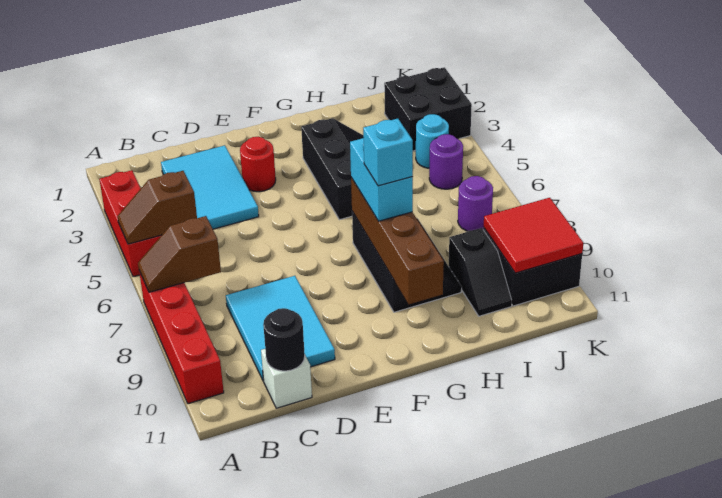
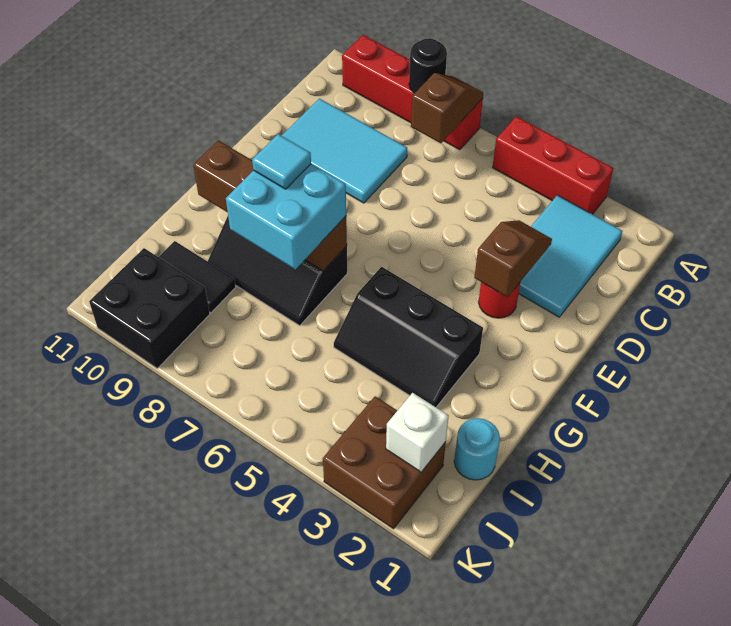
brown slope A5:B5 level 2 top B -> brown slope D3:E3 level 2 top E
cyan tile C2:D4 level 1 -> cyan tile B2:D3 level 1
white brick C11 level 1 -> white brick J2 level 2
black round brick C11 level 2 -> black round brick A8 level 2
cyan brick G7:G8 level 3 -> cyan brick G7:H8 level 3
cyan brick G8 level 4 -> cyan tile G8 level 4
black slope I9:I10 level 1 top 9 -> black tile I9:I10 level 1
black brick J2:K3 level 1 -> brown brick J2:K3 level 1
cyan round brick J4 level 1 -> cyan round brick I1 level 1
purple round brick J5 level 1 -> none
purple round brick J7 level 1 -> none
red tile J9:K10 level 2 -> none

